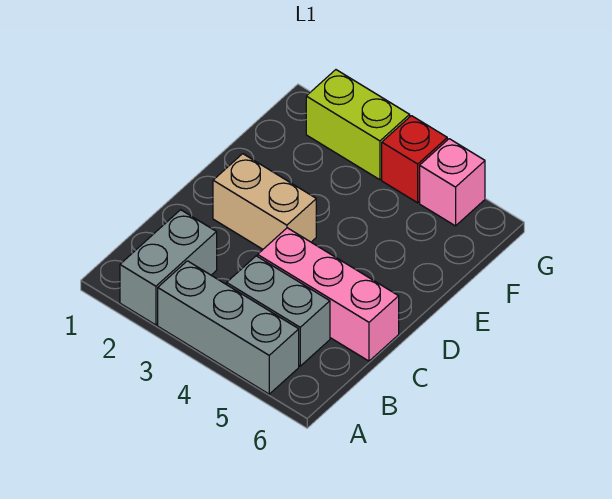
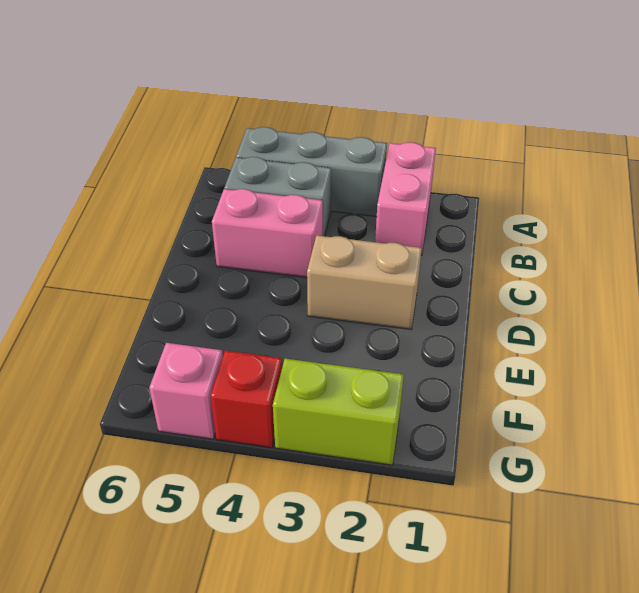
grey brick A2:B2 level 1 -> pink brick A2:B2 level 1
pink brick C4:C6 level 1 -> pink brick C4:C5 level 1

